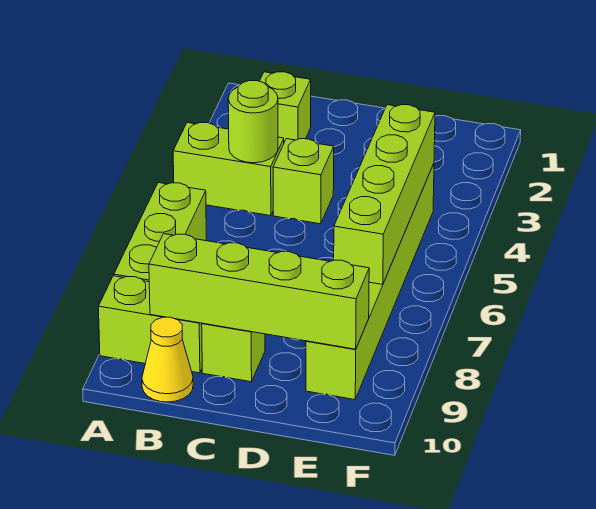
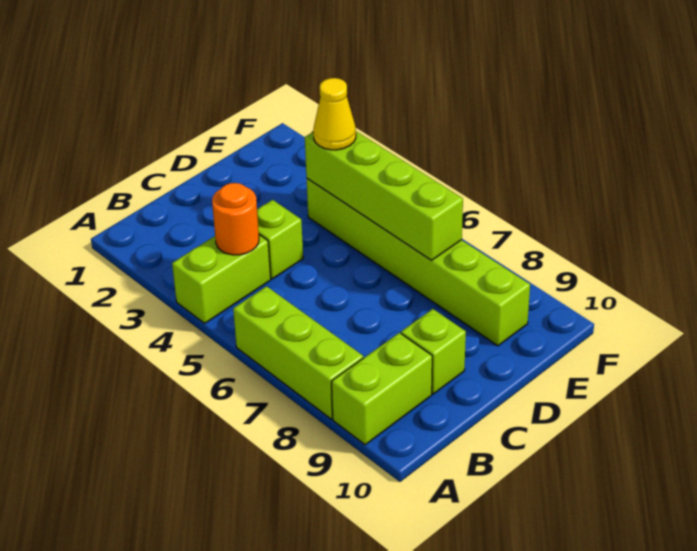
lime brick B2 level 1 -> none
lime round brick B4 level 2 -> orange round brick B4 level 2
lime brick B9:E9 level 2 -> none
yellow cone B10 level 1 -> yellow cone E4 level 3

